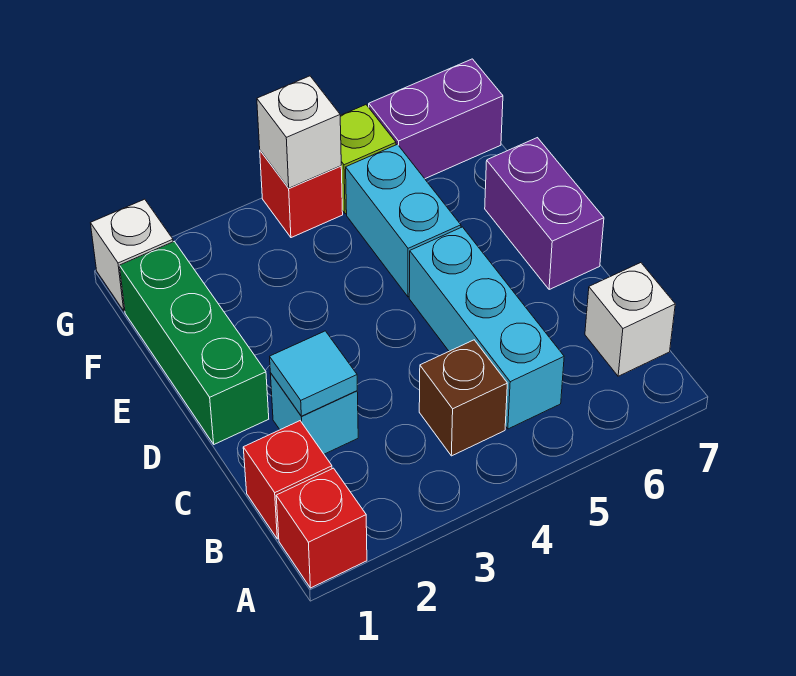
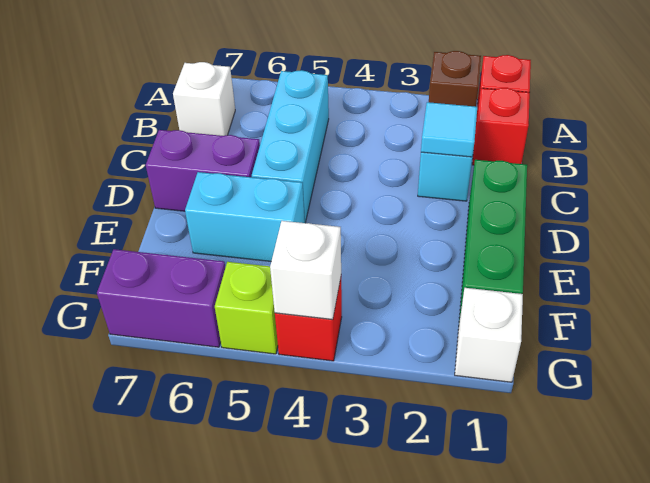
brown brick B4 level 1 -> brown brick A2 level 1
purple brick D7:E7 level 1 -> purple brick D6:D7 level 1
cyan brick E5:F5 level 1 -> cyan brick E5:E6 level 1

